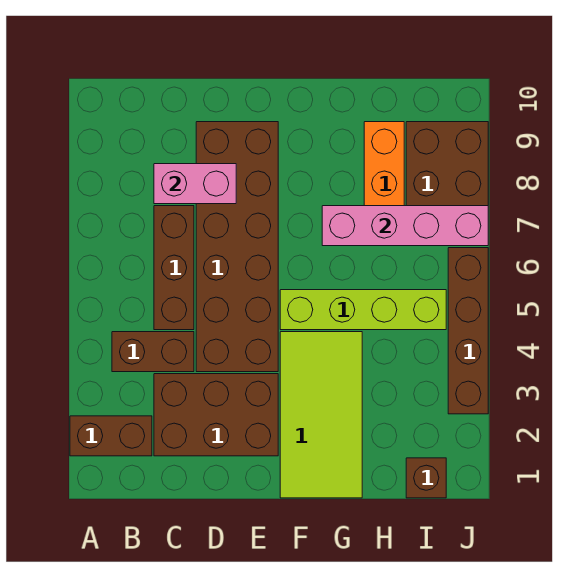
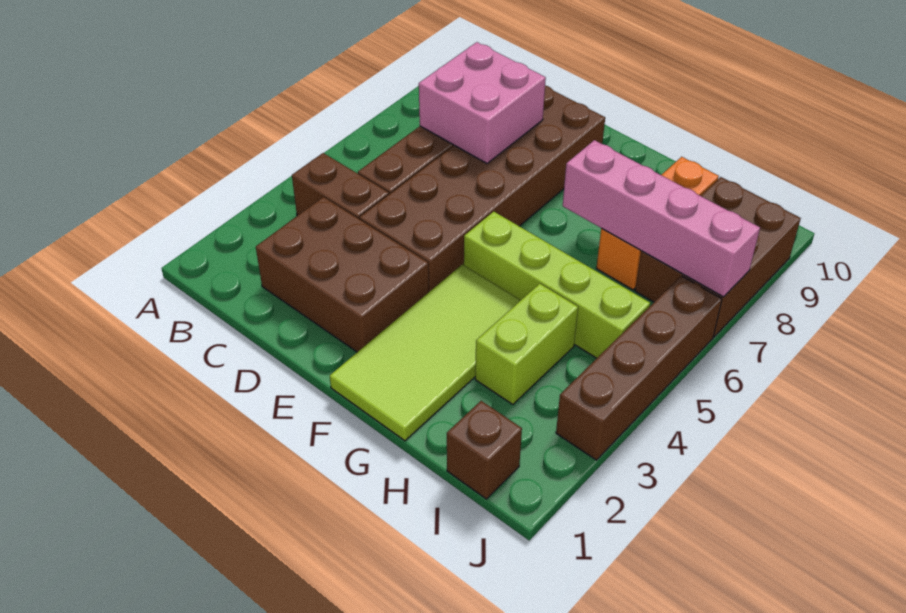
brown brick A2:B2 level 1 -> none
pink brick C8:D8 level 2 -> pink brick C7:D8 level 2
none -> lime brick H3:H4 level 1

